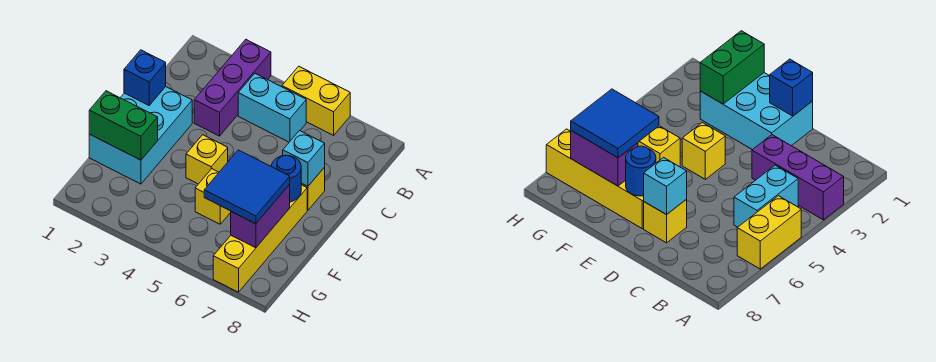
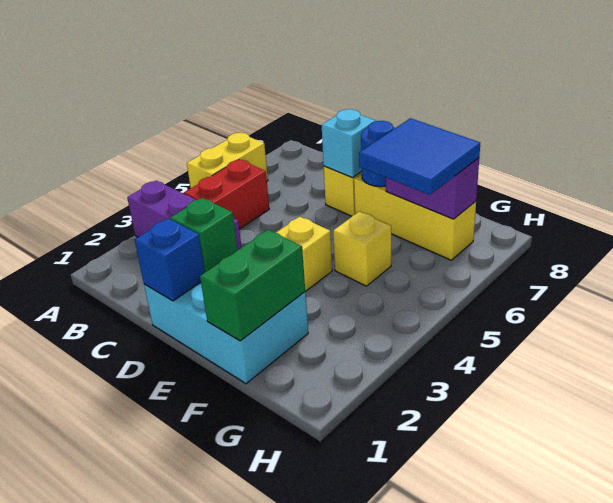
cyan brick B4:B5 level 1 -> red brick B4:B5 level 1
none -> green brick D2 level 2
yellow brick E7:H7 level 1 -> yellow brick E7:G7 level 1

